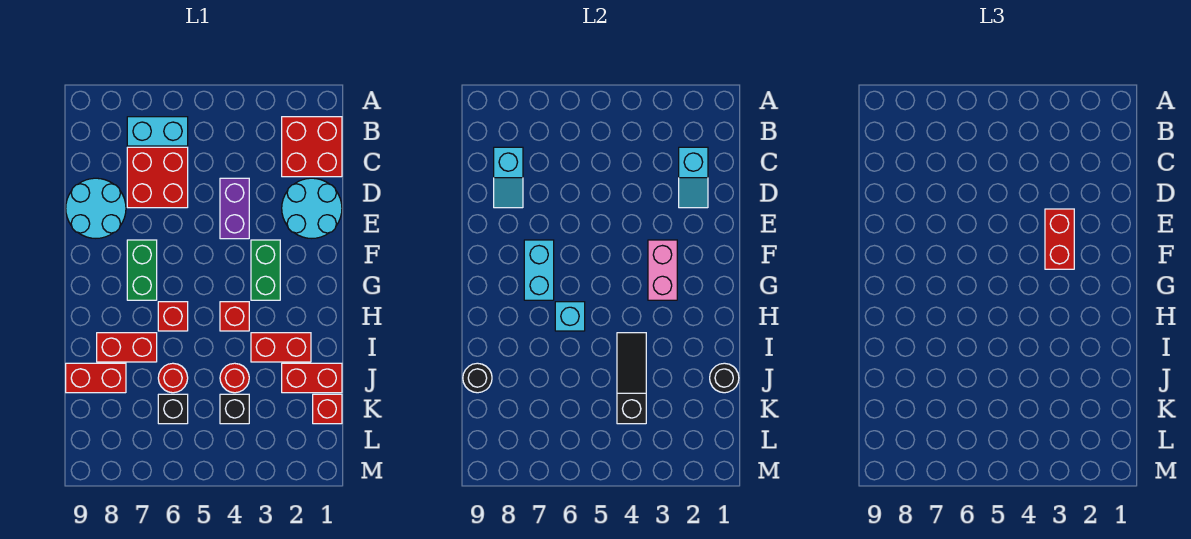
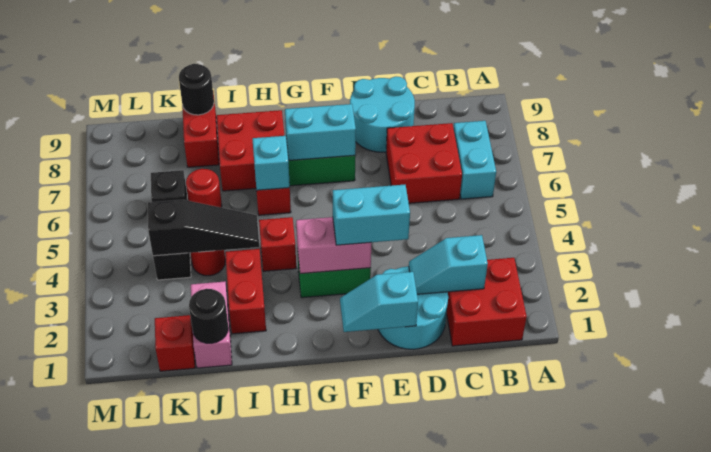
cyan slope C8:D8 level 2 top C -> cyan slope E1:F1 level 2 top E
purple brick D4:E4 level 1 -> none
red brick E3:F3 level 3 -> cyan brick E3:F3 level 3
red brick I7:I8 level 1 -> red brick H7:I8 level 1
red brick J1:J2 level 1 -> pink brick J1:J2 level 1

